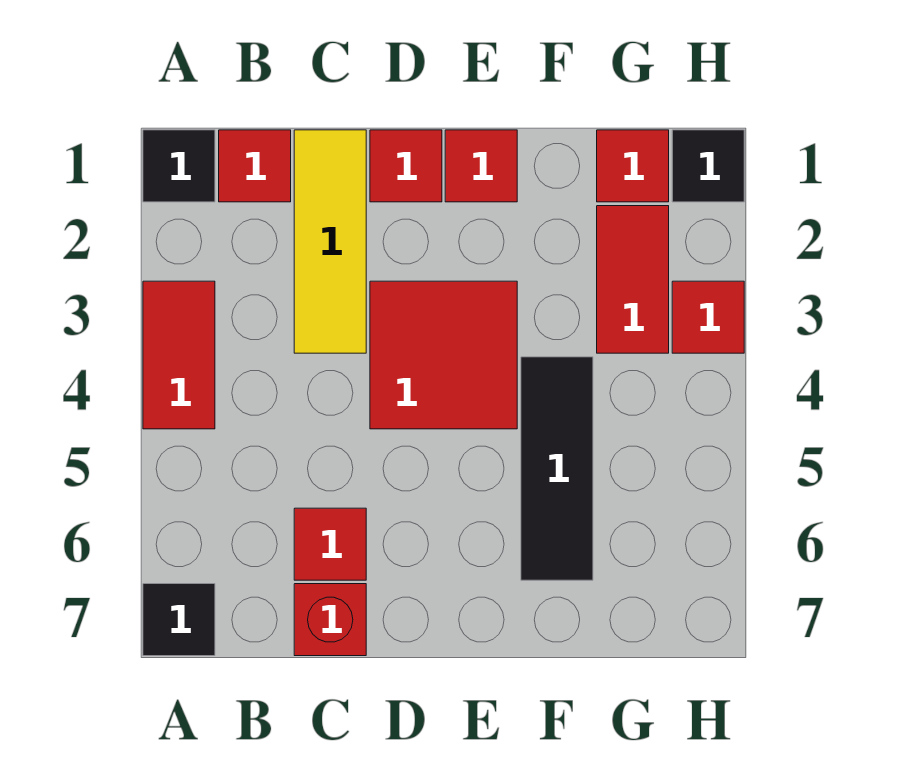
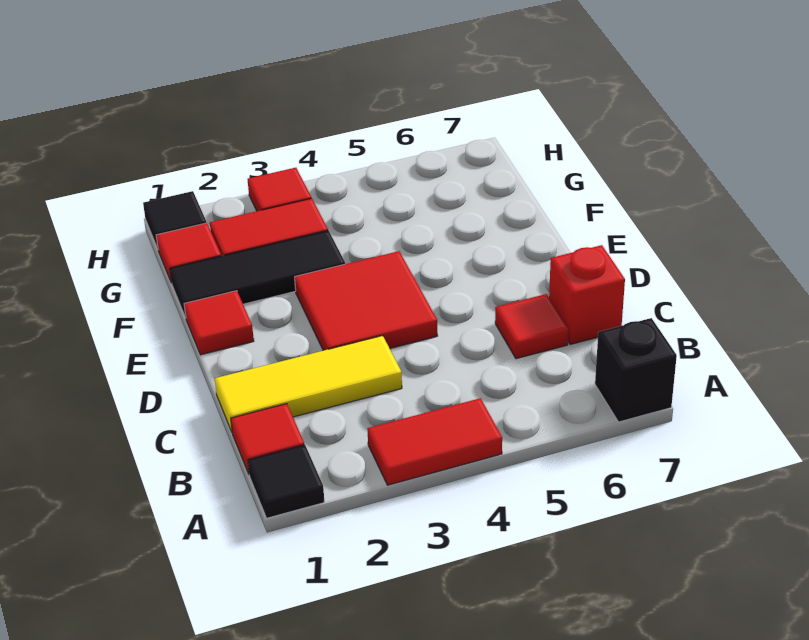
black tile A7 level 1 -> black brick A7 level 1
red tile D1 level 1 -> none
black tile F4:F6 level 1 -> black tile F1:F3 level 1

